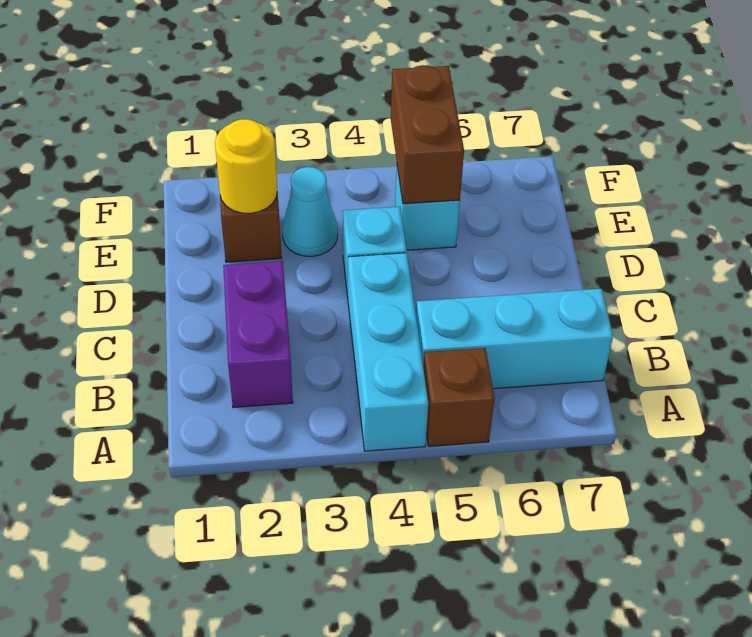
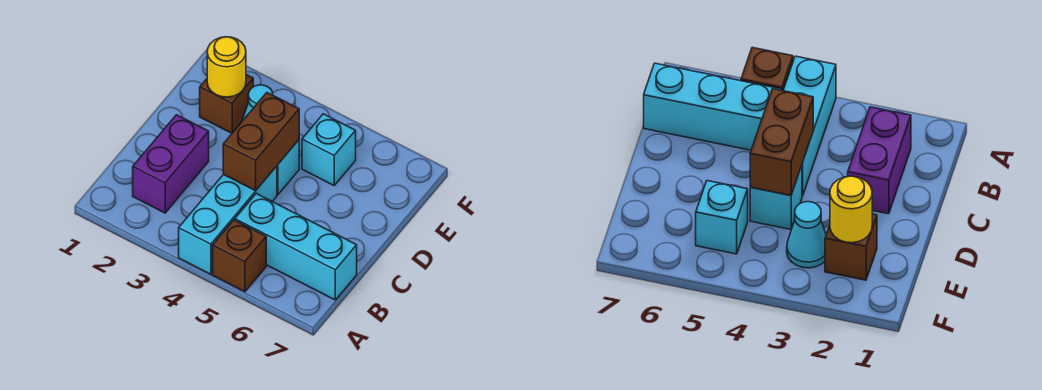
brown brick E5:F5 level 2 -> brown brick C4:D4 level 2

